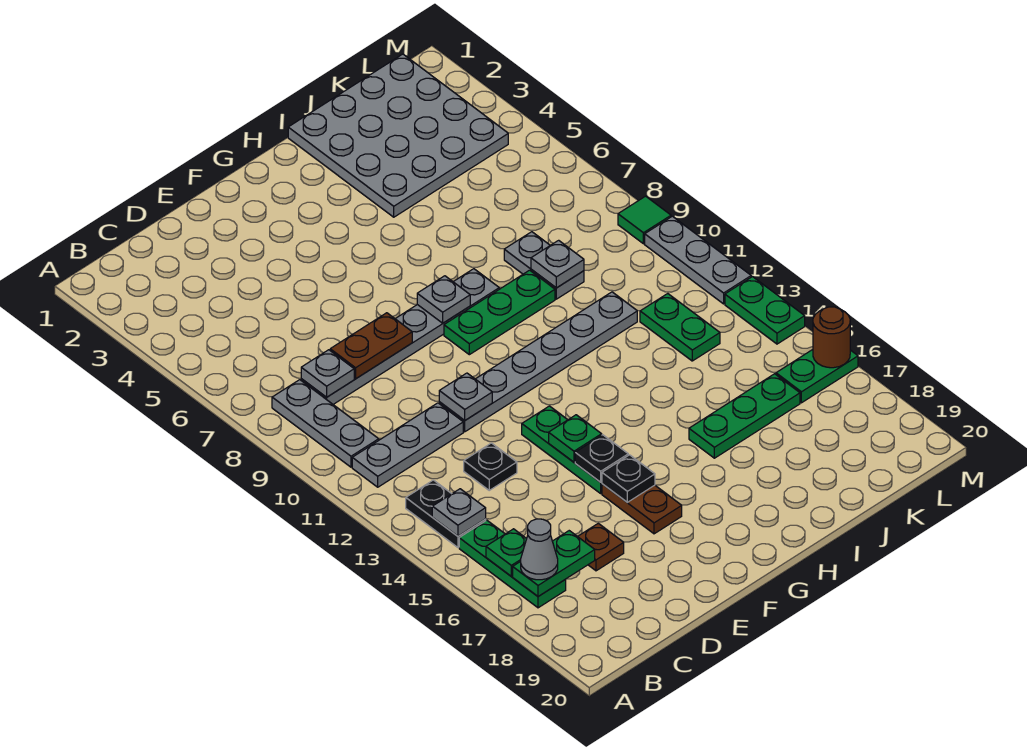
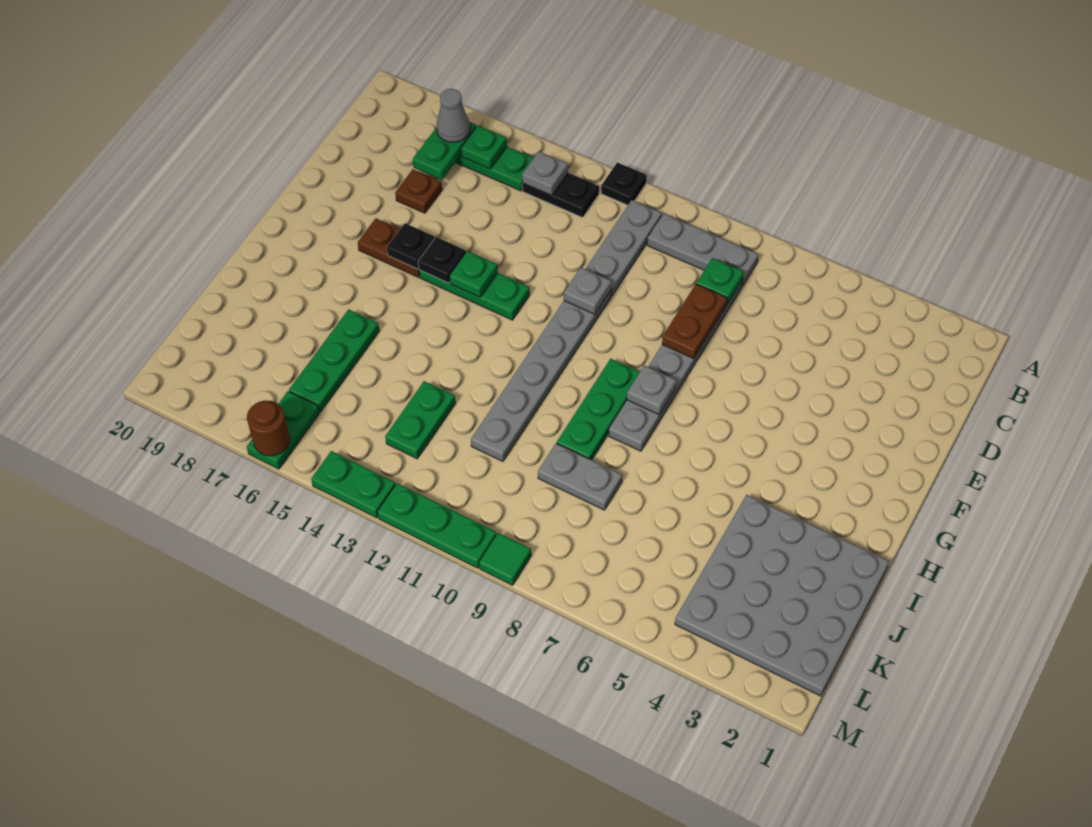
grey plate C8 level 2 -> green plate C8 level 2
black plate D13 level 1 -> black plate A12 level 1
grey plate J9 level 2 -> none
green plate K12:K13 level 1 -> green plate J13:K13 level 1
grey plate M10:M12 level 1 -> green plate M10:M12 level 1

